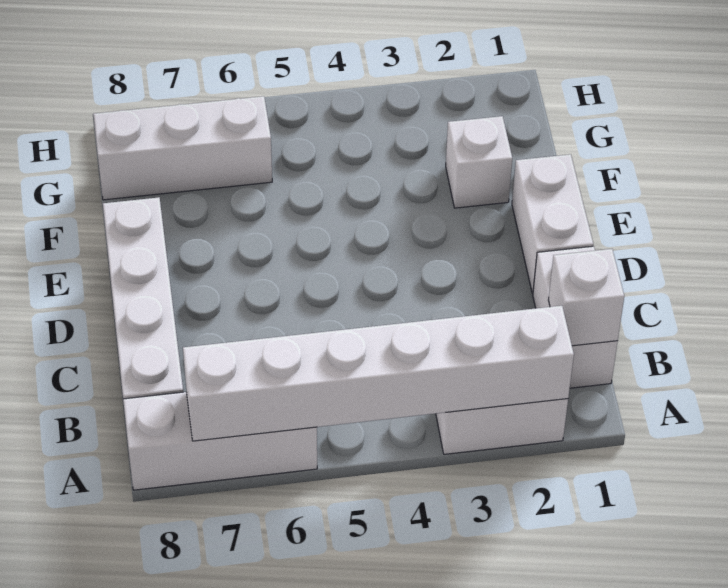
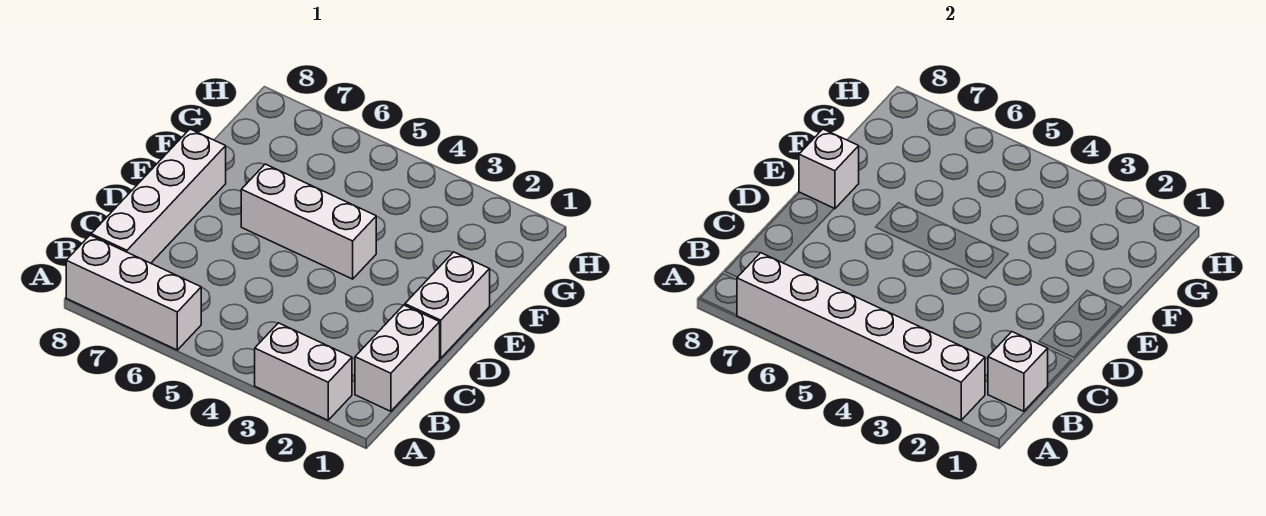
white brick F2 level 1 -> white brick E8 level 2
white brick G6:G8 level 1 -> white brick E4:E6 level 1

